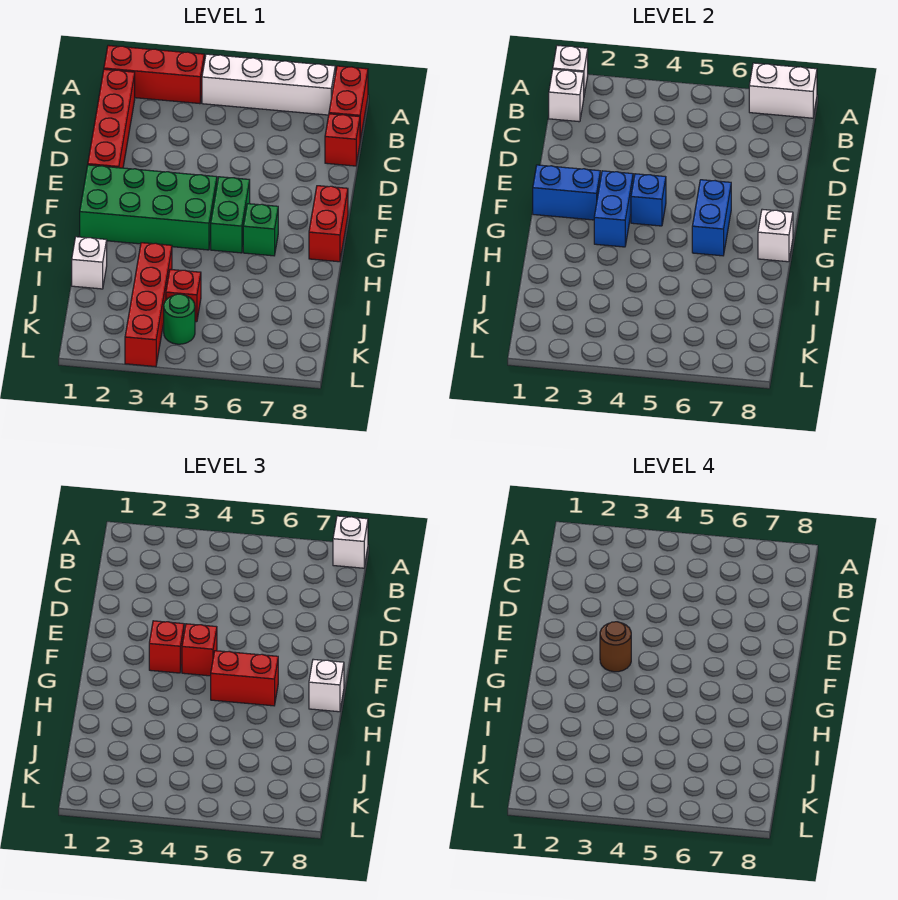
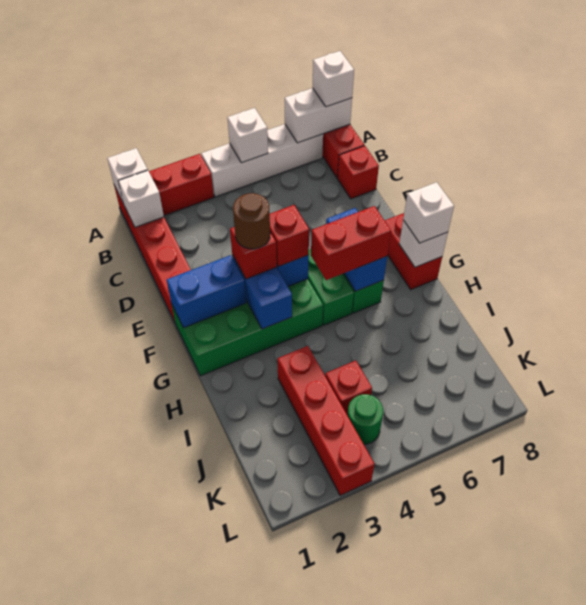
white brick I1 level 1 -> white brick A5 level 2

